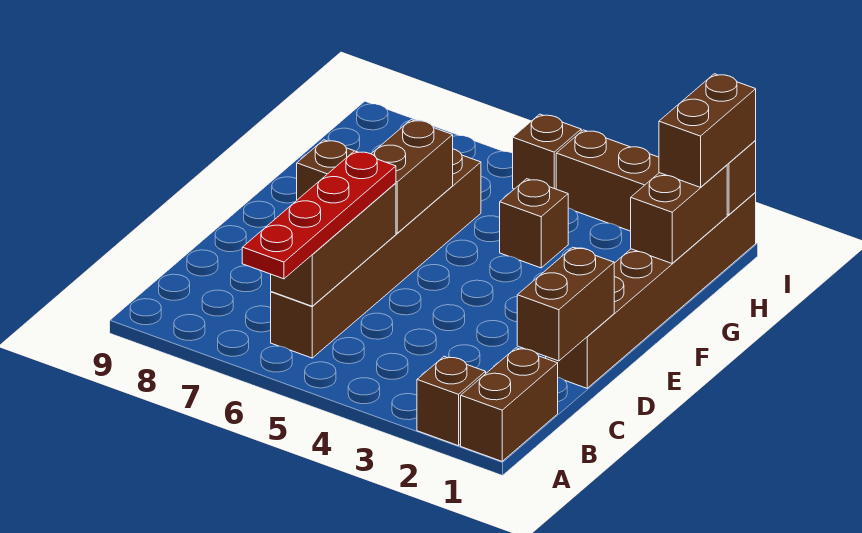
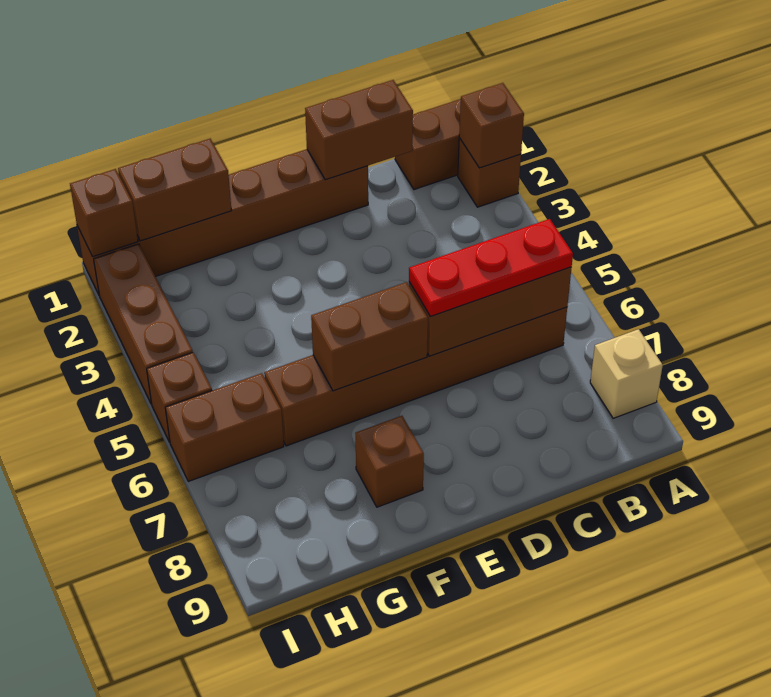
red plate A6:D6 level 3 -> red plate B6:D6 level 3
none -> tan brick A8 level 1
brown brick G4 level 1 -> brown brick A2 level 2
brown brick H1:I1 level 3 -> brown brick H6:I6 level 1

